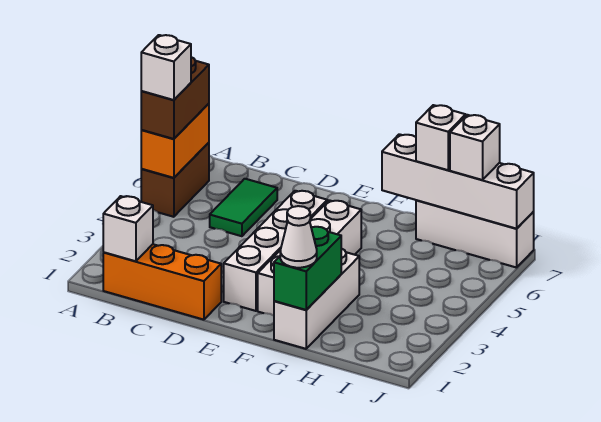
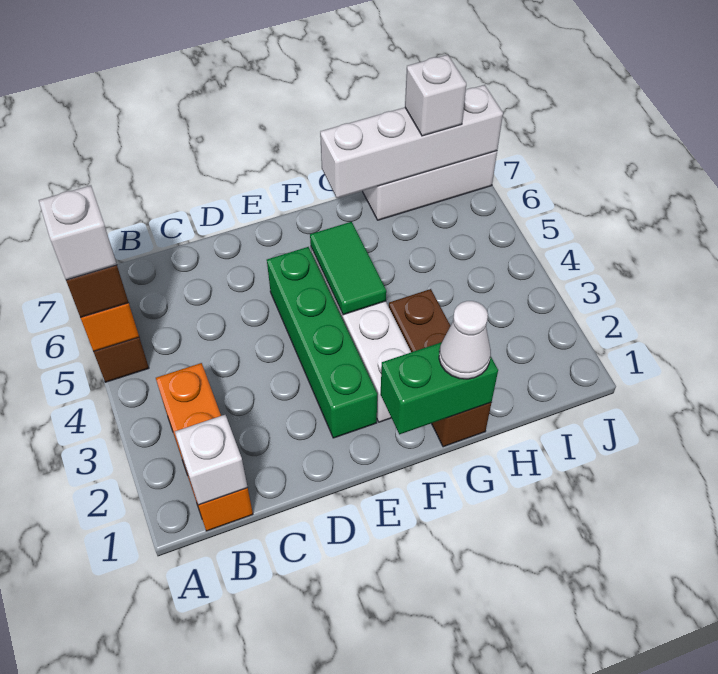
orange brick B1:D1 level 1 -> orange brick B1:B3 level 1
green tile C5:C6 level 1 -> green tile F4:F5 level 2
white brick E2:E5 level 1 -> green brick E2:E5 level 1
white brick G1:G3 level 1 -> brown brick G1:G3 level 1
green brick G1:G2 level 2 -> green brick F1:G1 level 2
white brick H7 level 3 -> none

